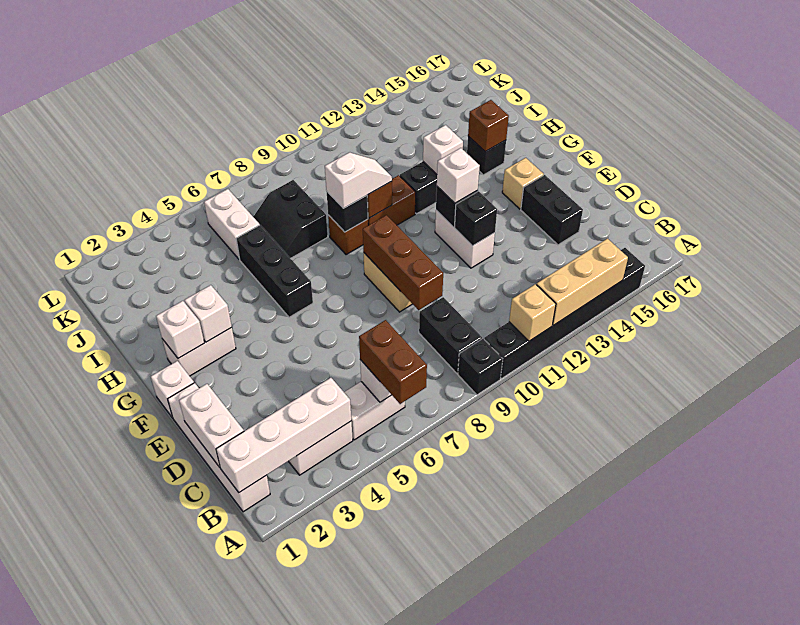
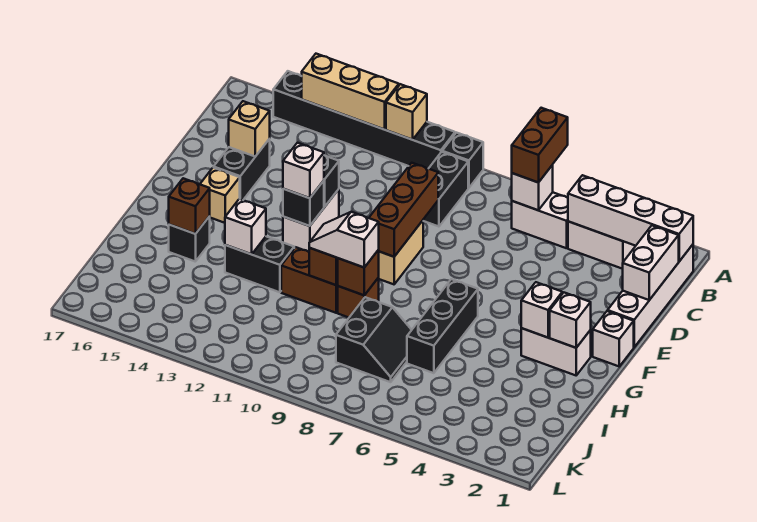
none -> tan brick D15 level 2
black brick H9 level 2 -> brown brick H9 level 2
white brick J6:K6 level 1 -> none

